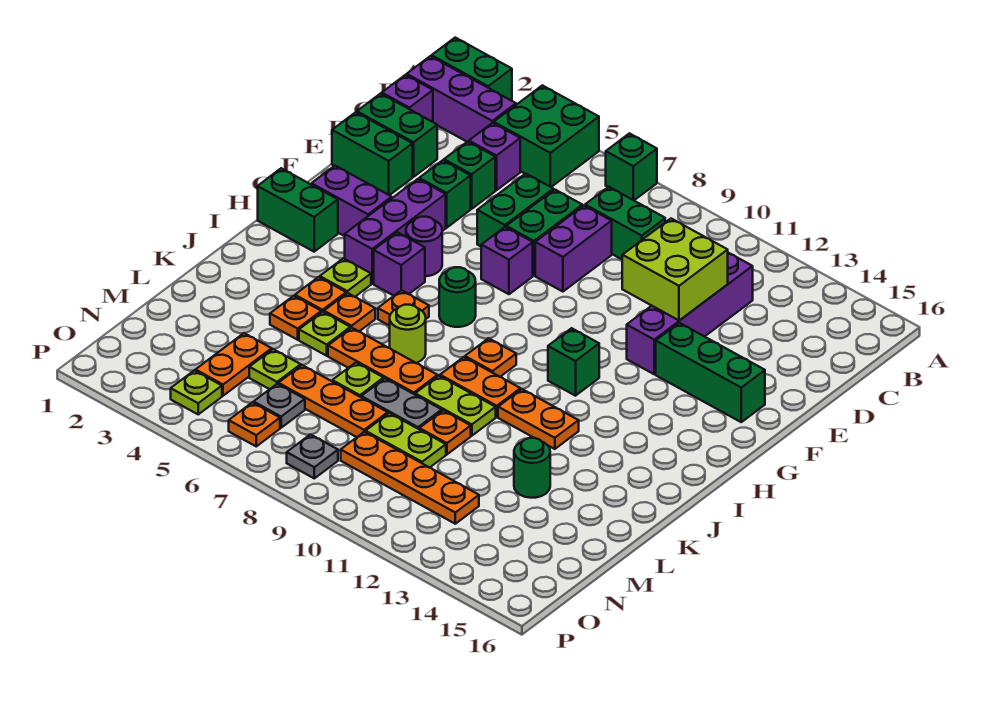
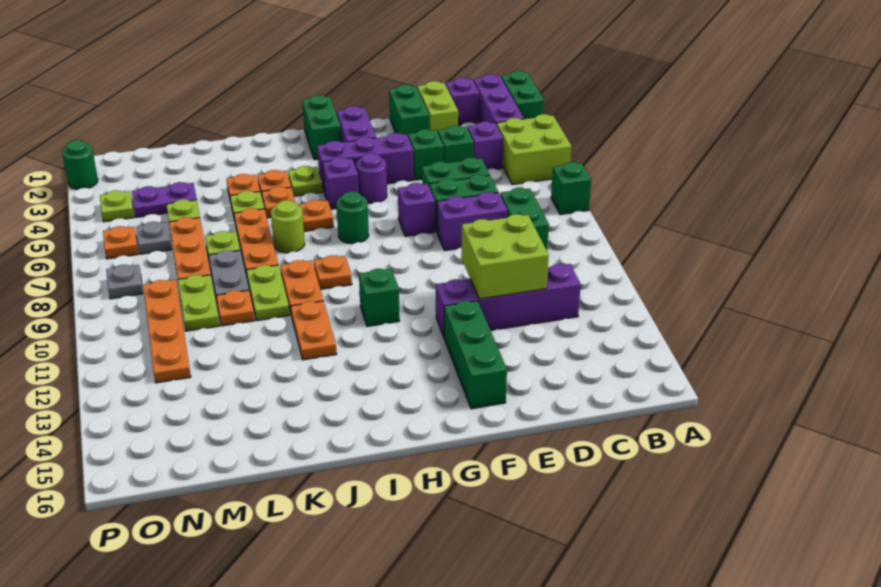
green brick A4:B5 level 1 -> lime brick A4:B5 level 1
green brick D1:D2 level 1 -> lime brick D1:D2 level 1
green round brick L13 level 1 -> green round brick P2 level 1
orange plate M4:N4 level 1 -> purple plate M4:N4 level 1

